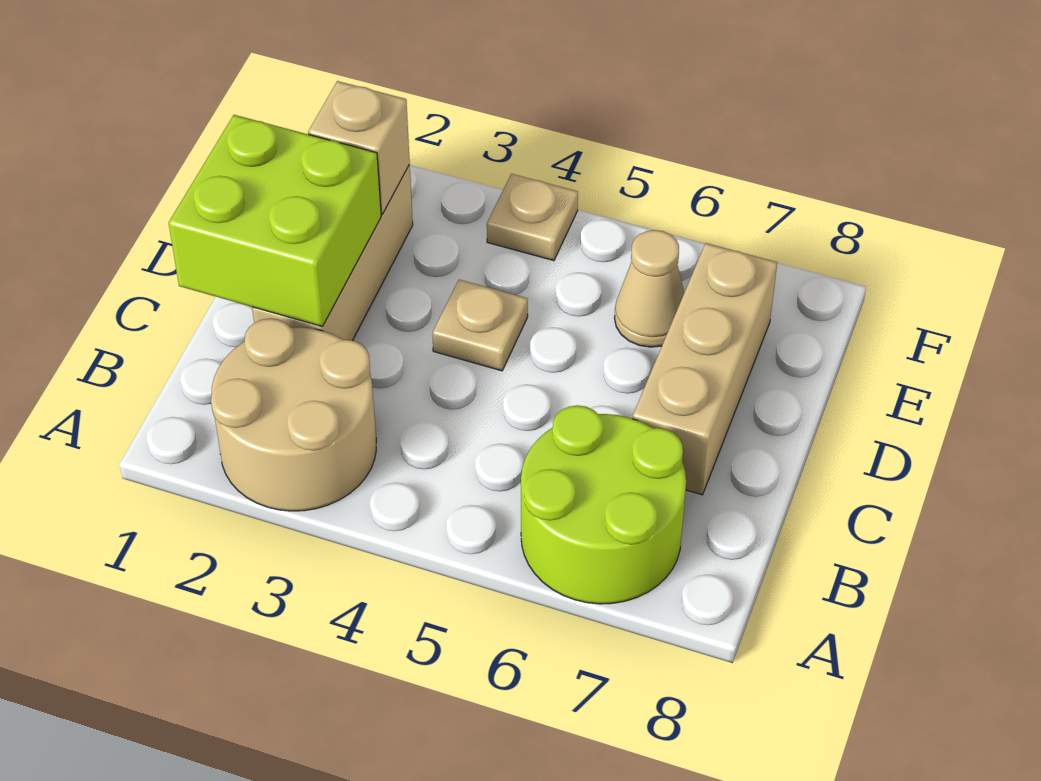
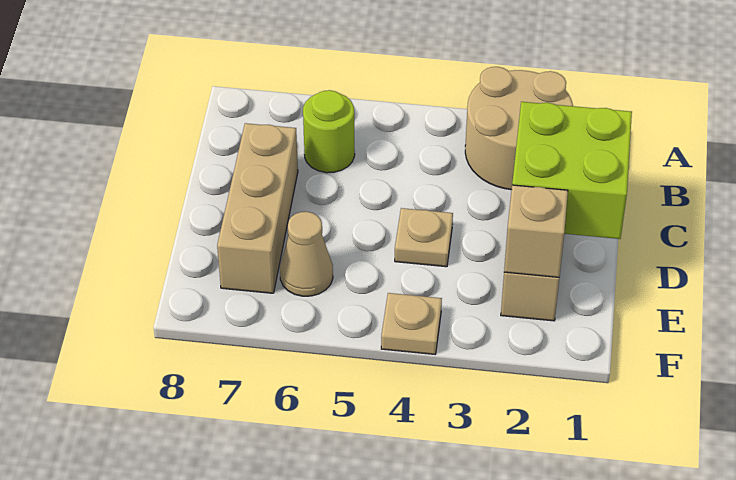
lime round brick A6:B7 level 1 -> lime round brick B6 level 1

